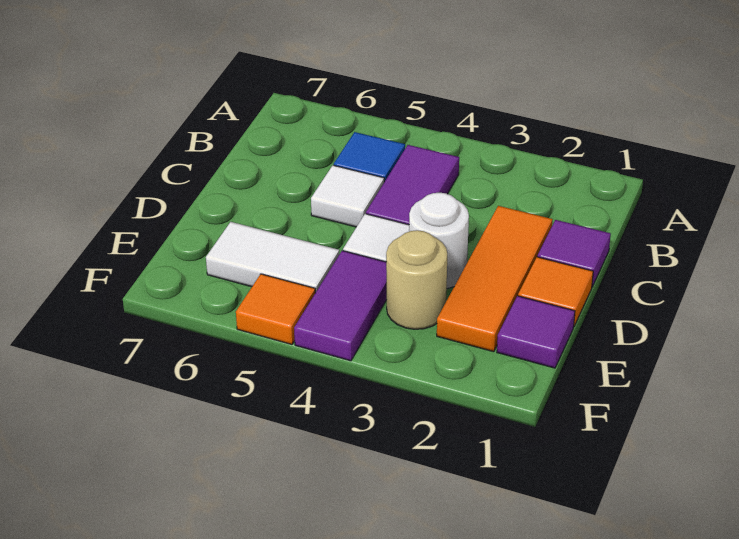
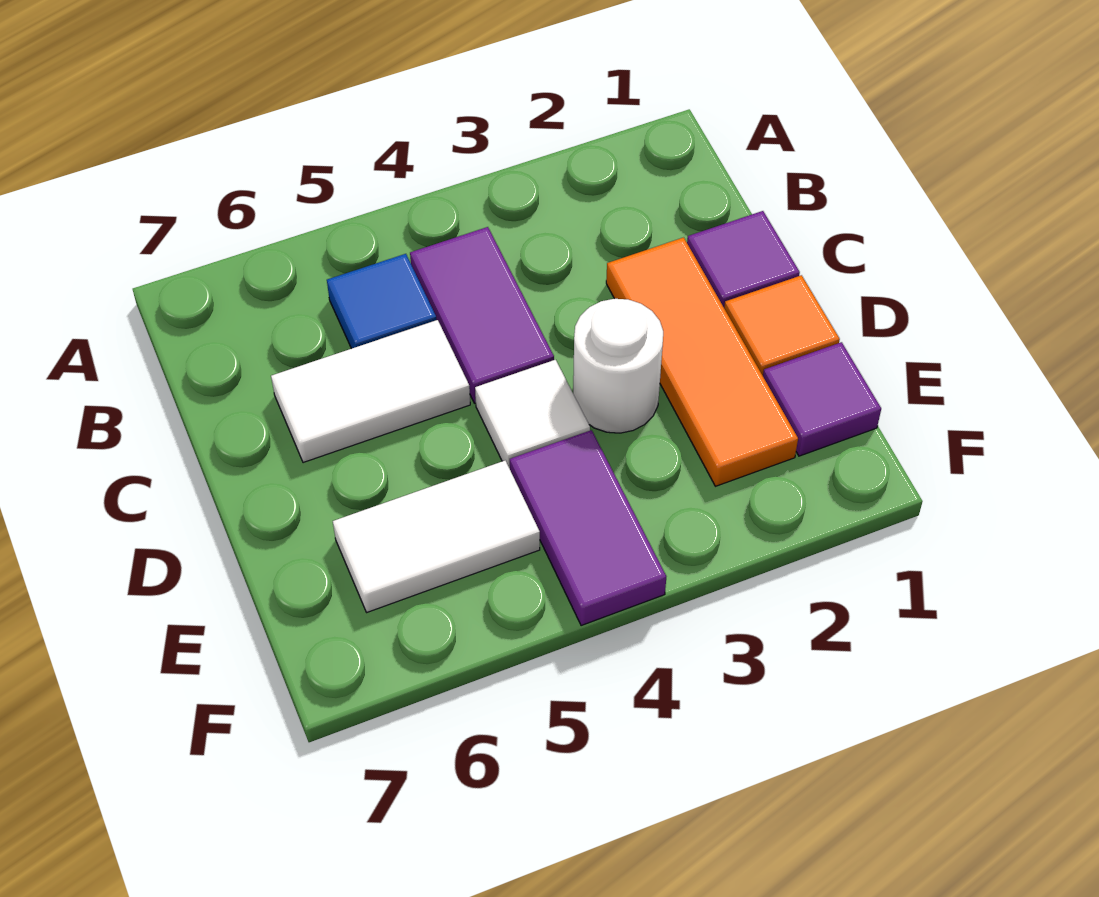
white tile C5 level 1 -> white tile C5:C6 level 1
tan round brick E3 level 1 -> none
orange tile F5 level 1 -> none

